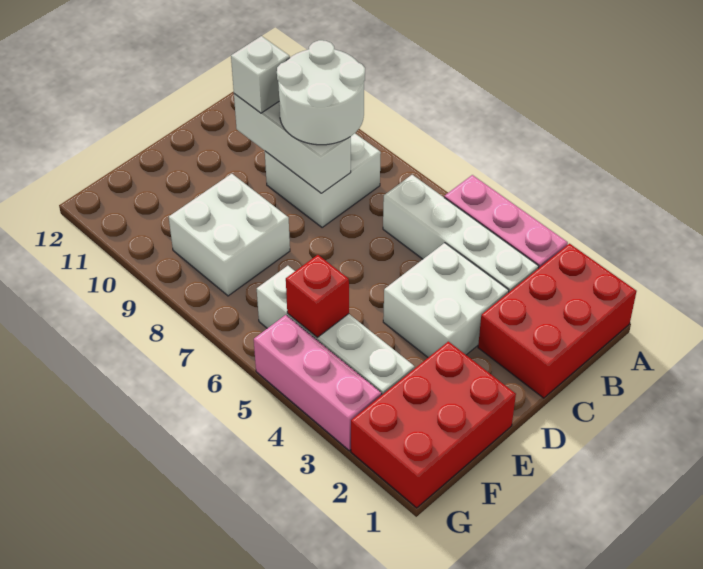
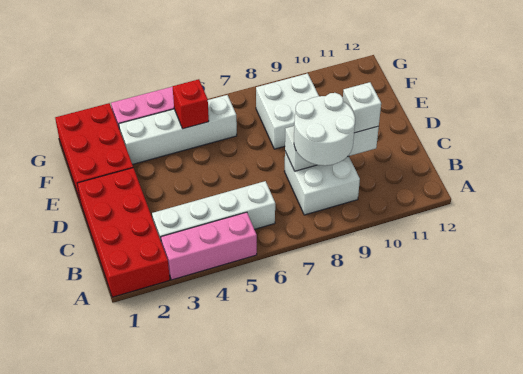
red brick A1:C2 level 1 -> red brick A1:D2 level 1
white brick C3:D4 level 1 -> none

